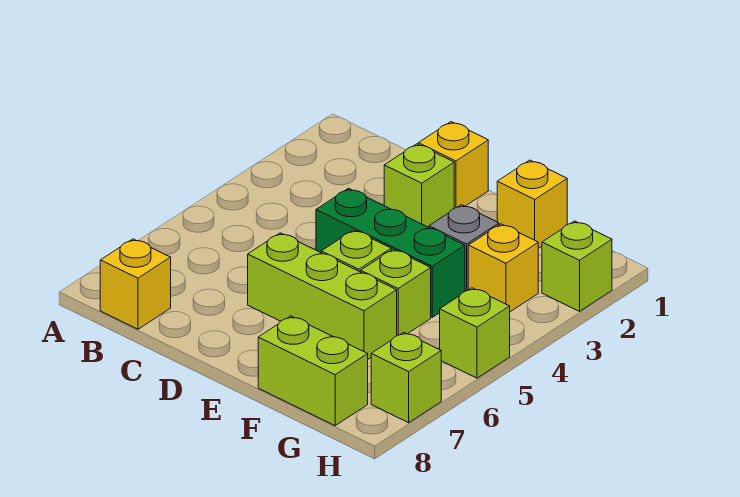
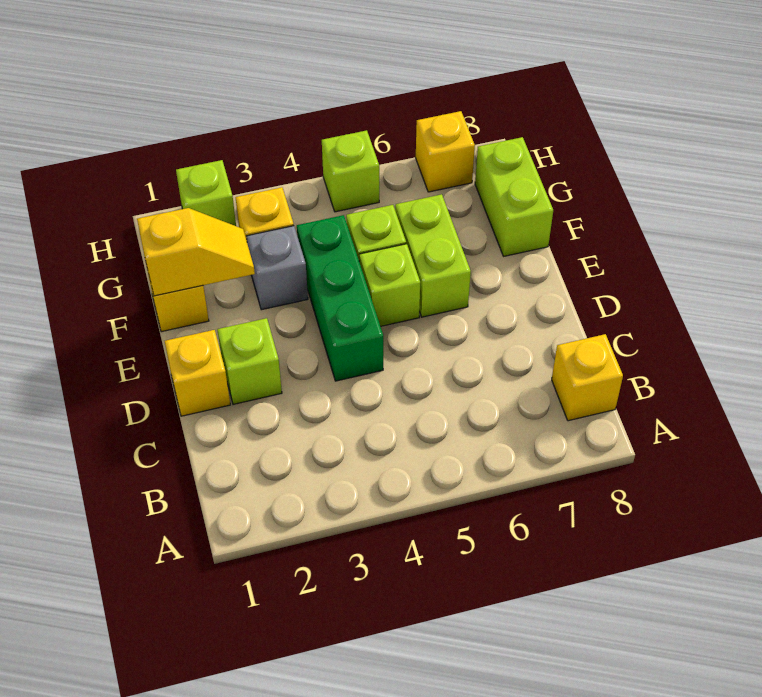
lime brick D6:F6 level 1 -> lime brick E6:F6 level 1
none -> yellow slope F1:F2 level 2 top 1
lime brick H7 level 1 -> yellow brick H7 level 1

